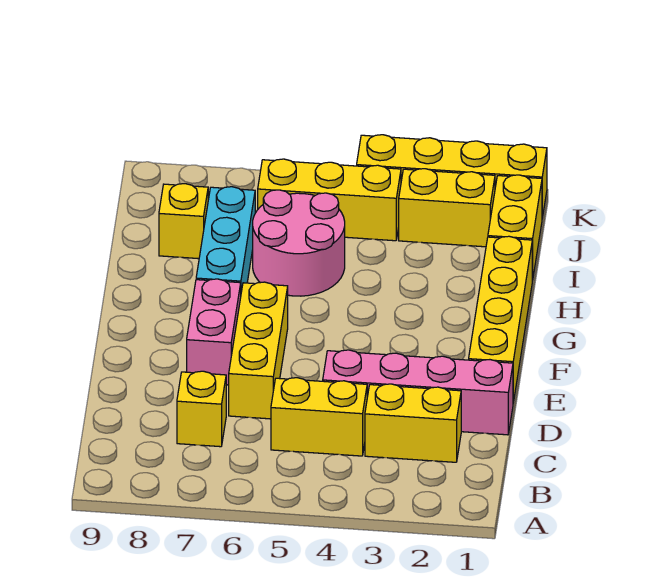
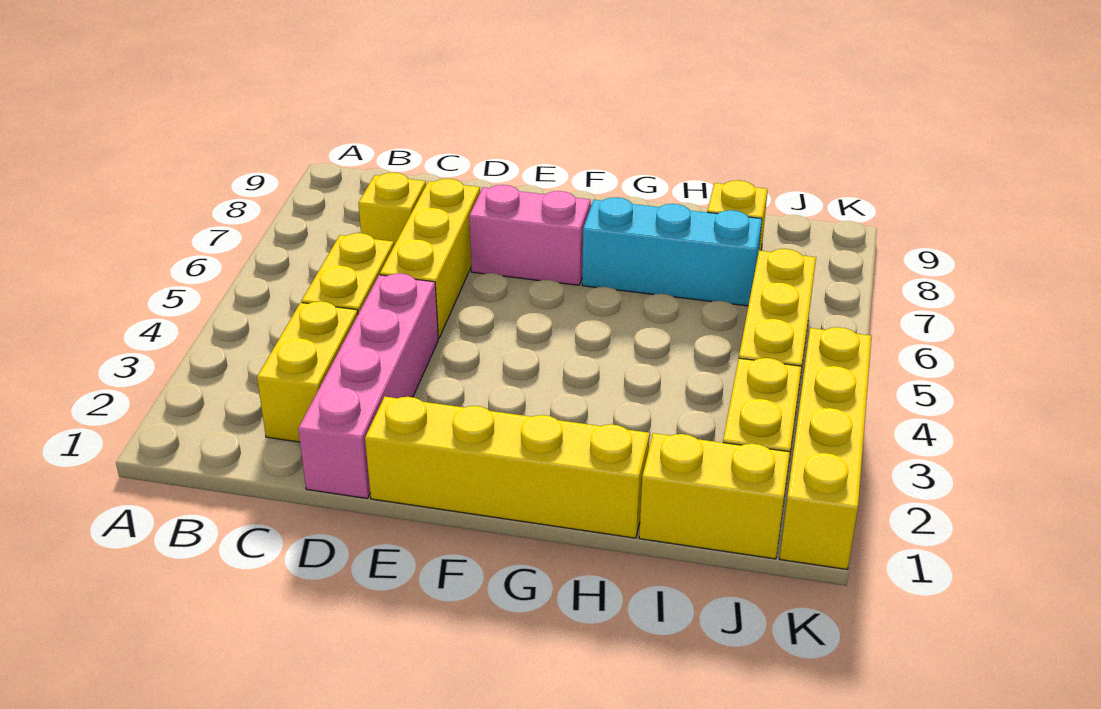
yellow brick D6:F6 level 1 -> yellow brick D5:D7 level 1
pink round brick H5:I6 level 1 -> none

